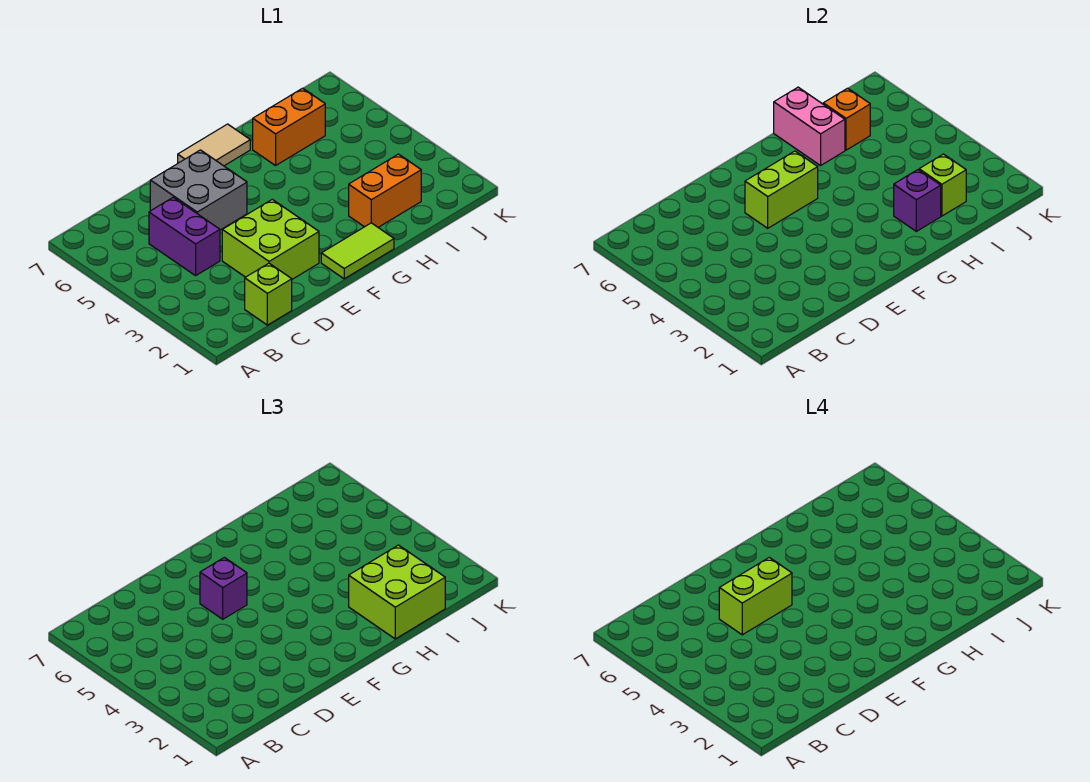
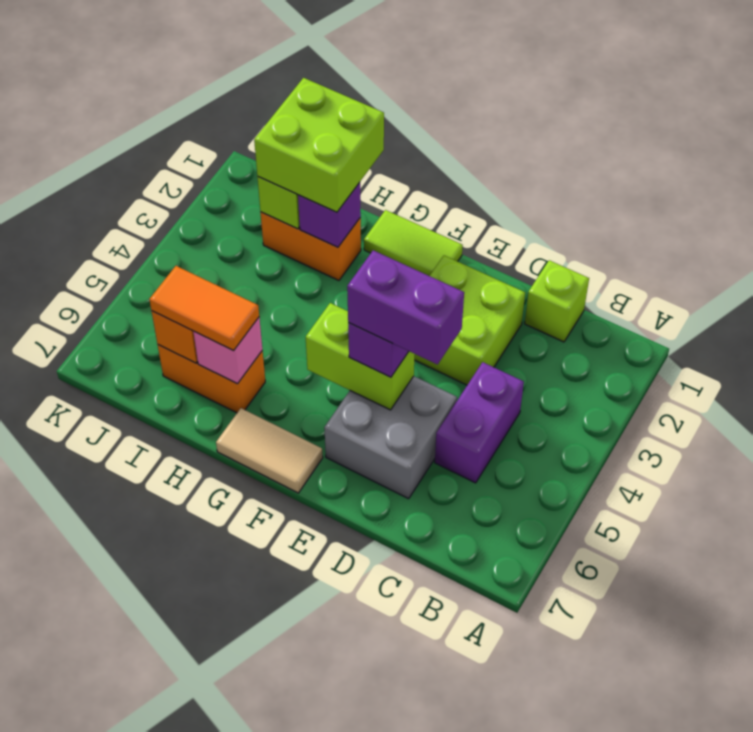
lime brick D5:E5 level 4 -> purple brick D5:E5 level 4
pink brick H6:H7 level 2 -> pink brick H6 level 2
none -> orange tile H6:I6 level 3

